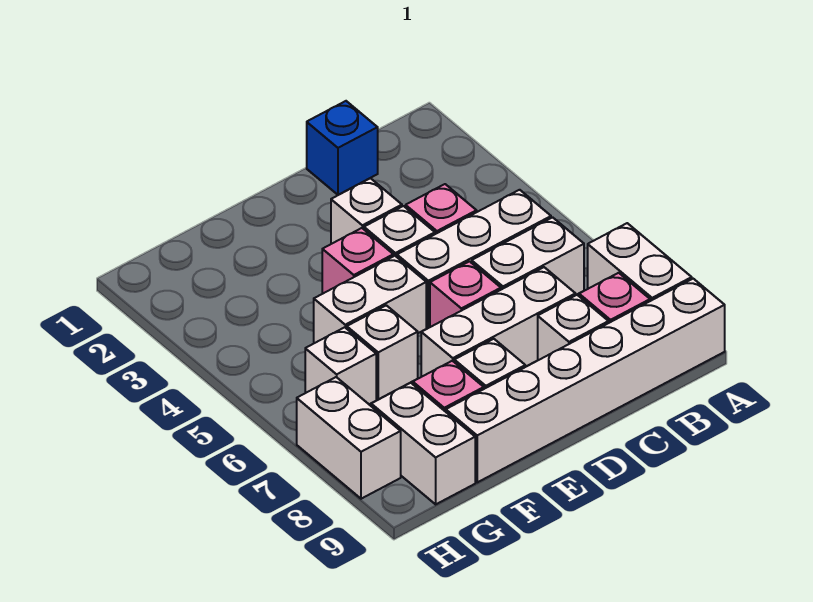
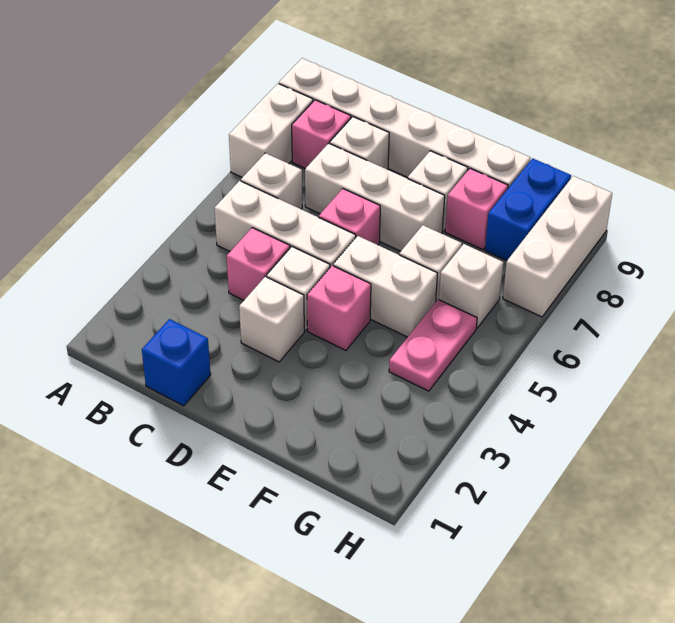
white brick B6:C6 level 1 -> white brick B6 level 1
none -> pink plate G4:G5 level 1
white brick G8:G9 level 1 -> blue brick G8:G9 level 1
white brick H7:H8 level 1 -> white brick H7:H9 level 1

